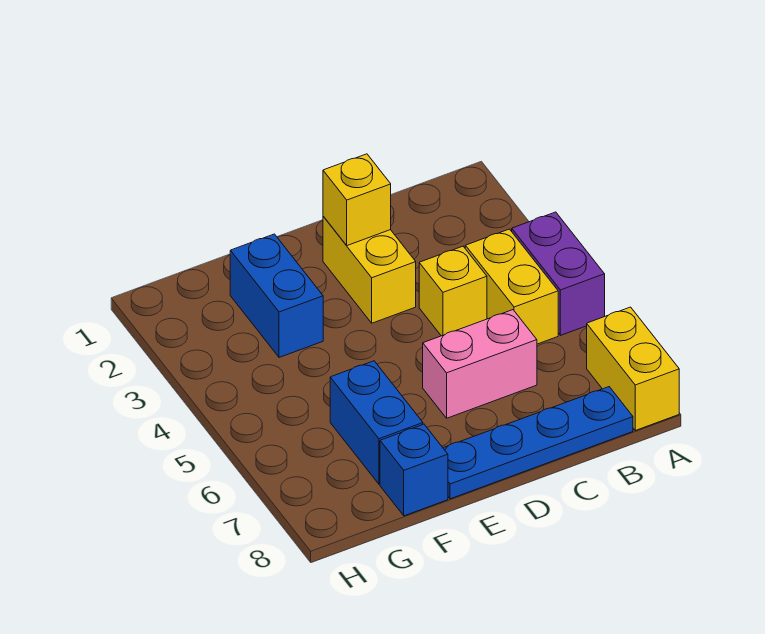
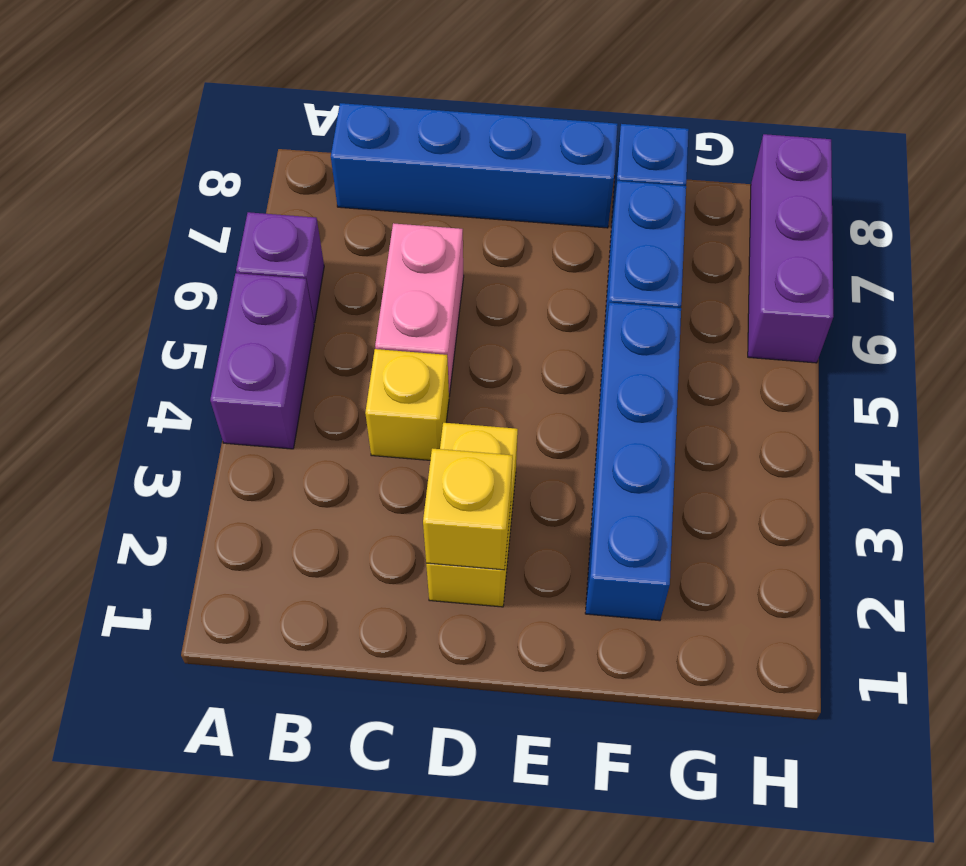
none -> purple brick A6 level 1
yellow brick A7:A8 level 1 -> none
yellow brick B4:B5 level 1 -> none
blue plate B8:E8 level 1 -> blue brick B8:E8 level 1
pink brick C6:D6 level 1 -> pink brick C5:C6 level 1
blue brick F2:F3 level 1 -> blue brick F2:F5 level 1
none -> purple brick H6:H8 level 1

